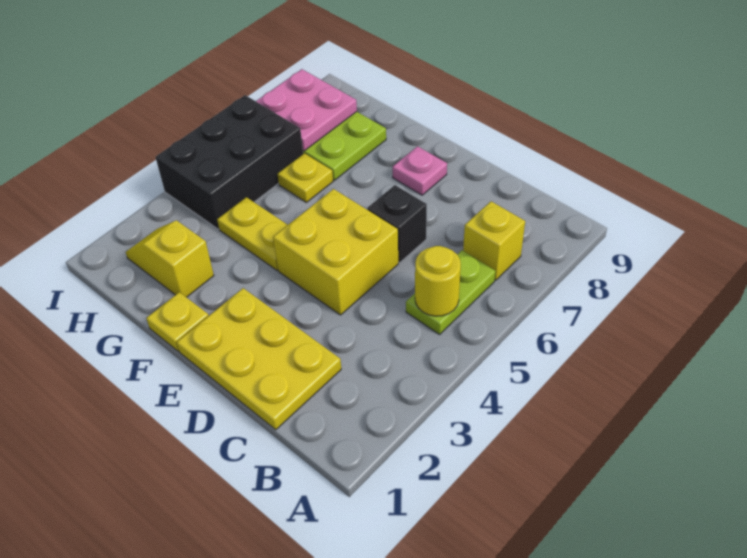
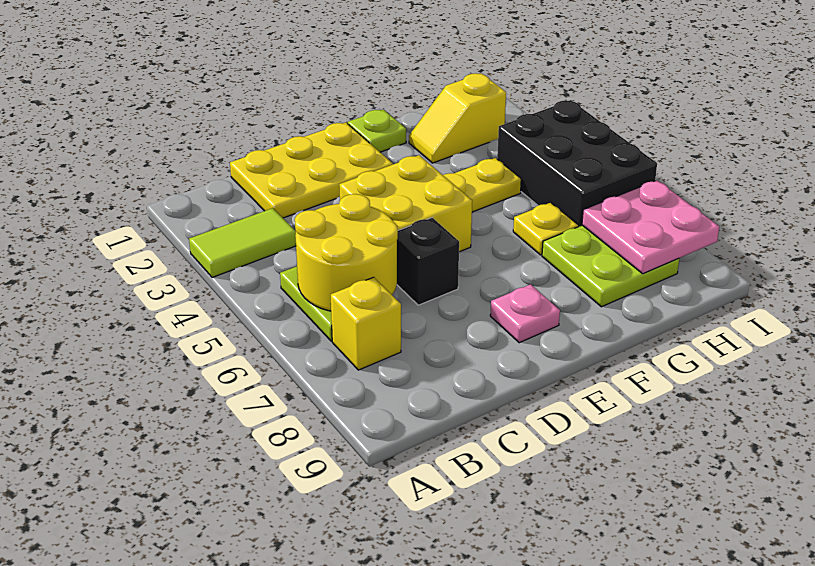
none -> lime tile A3:B3 level 1
yellow round brick B5 level 2 -> yellow round brick B5:C6 level 2
yellow plate F1 level 1 -> lime plate F1 level 1
yellow slope G2:H2 level 1 top G -> yellow slope G2:H2 level 1 top H

